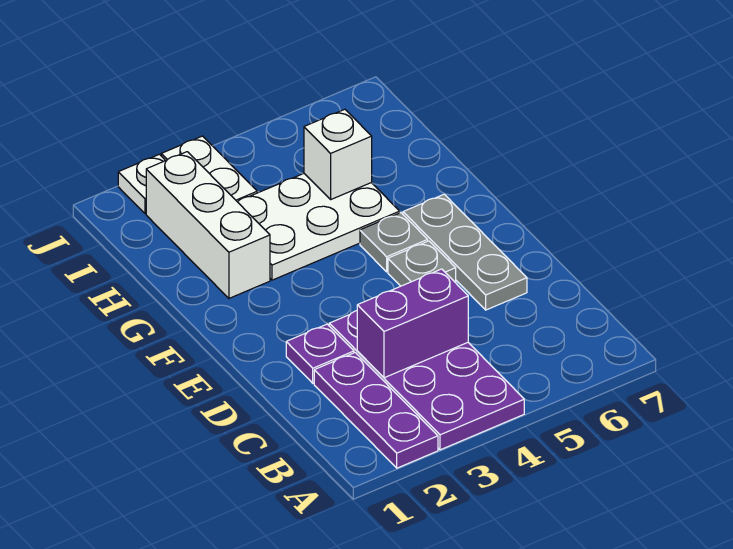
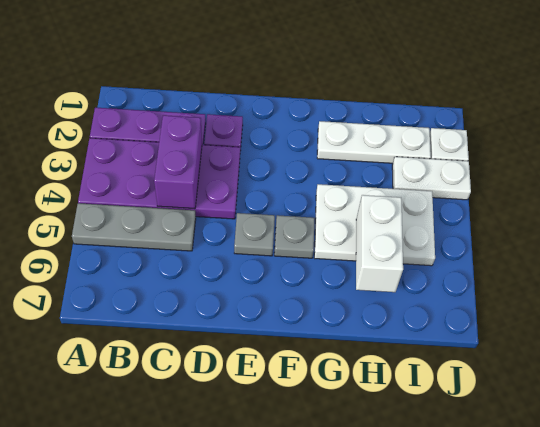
grey plate D6:F6 level 1 -> grey plate A5:C5 level 1
white brick G2:I2 level 1 -> white plate G2:I2 level 1
white plate G3:H5 level 1 -> white plate G4:I5 level 1
white brick H5 level 2 -> white brick H5:H6 level 2

